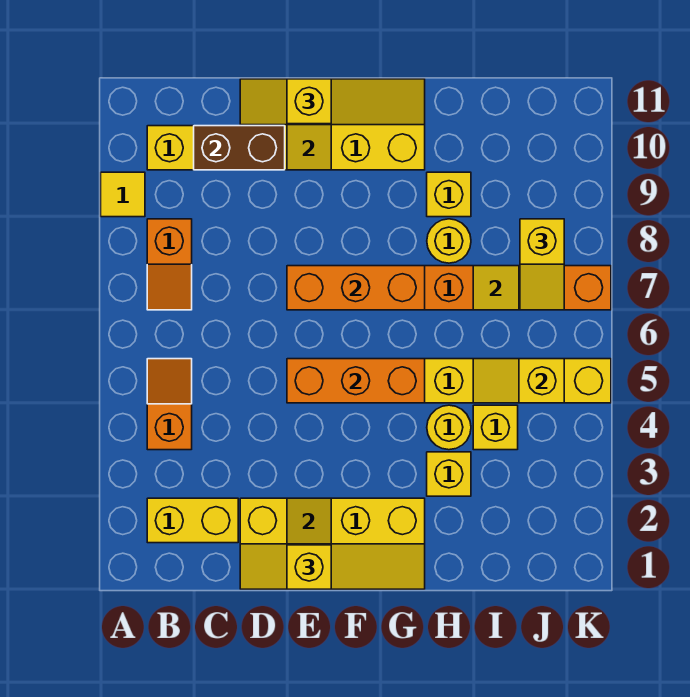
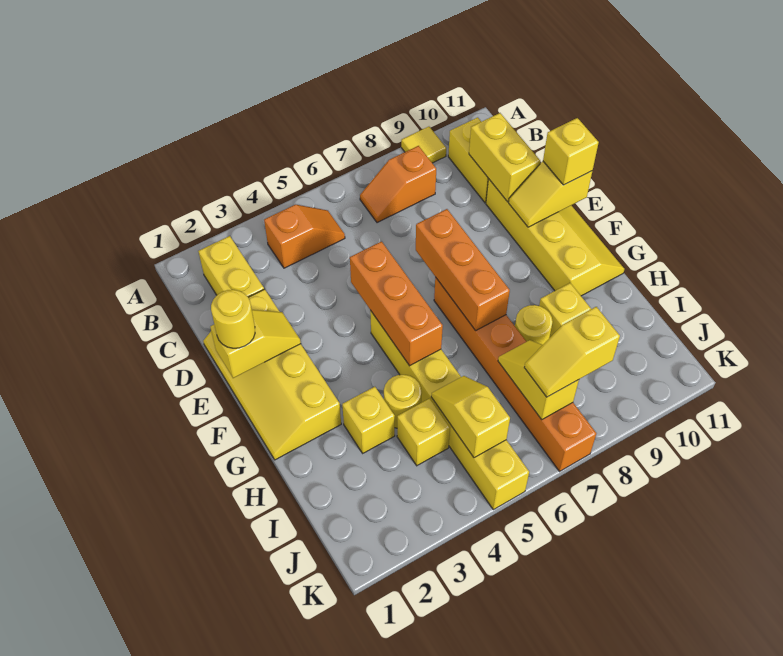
brown brick C10:D10 level 2 -> yellow brick C10:D10 level 2
yellow brick E1 level 3 -> yellow round brick E1 level 3

